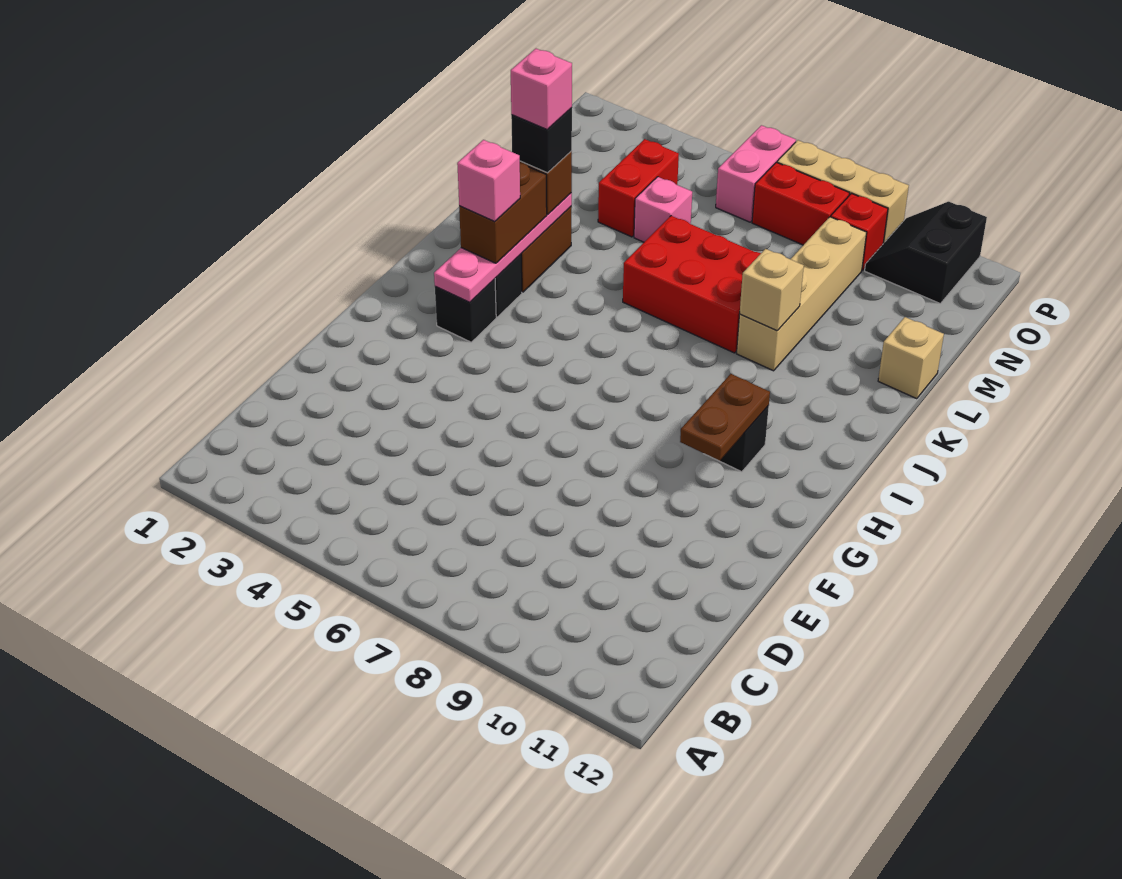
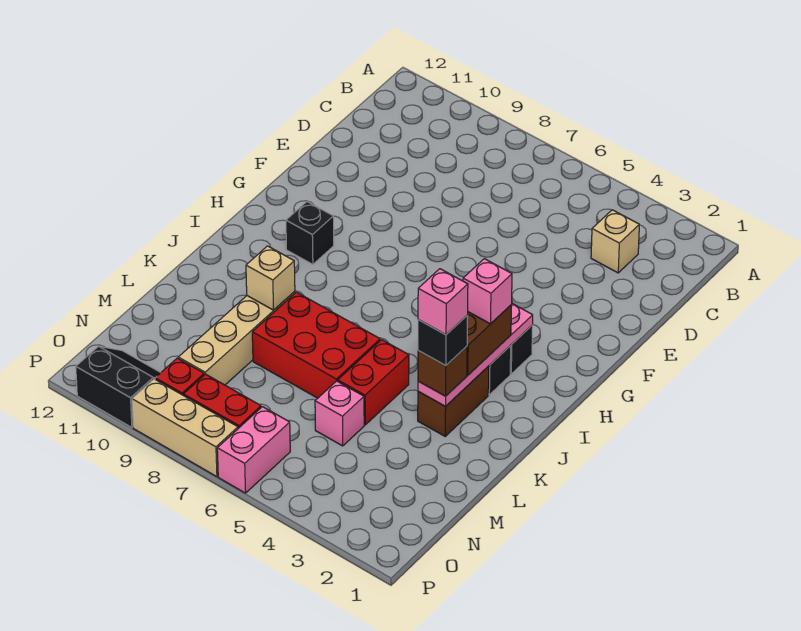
brown plate G10:H10 level 2 -> none
tan brick L12 level 1 -> tan brick C3 level 1
red brick M4:N4 level 1 -> red brick K5:L5 level 1
black slope O10:P11 level 1 top 11 -> black slope O10:P11 level 1 top P

